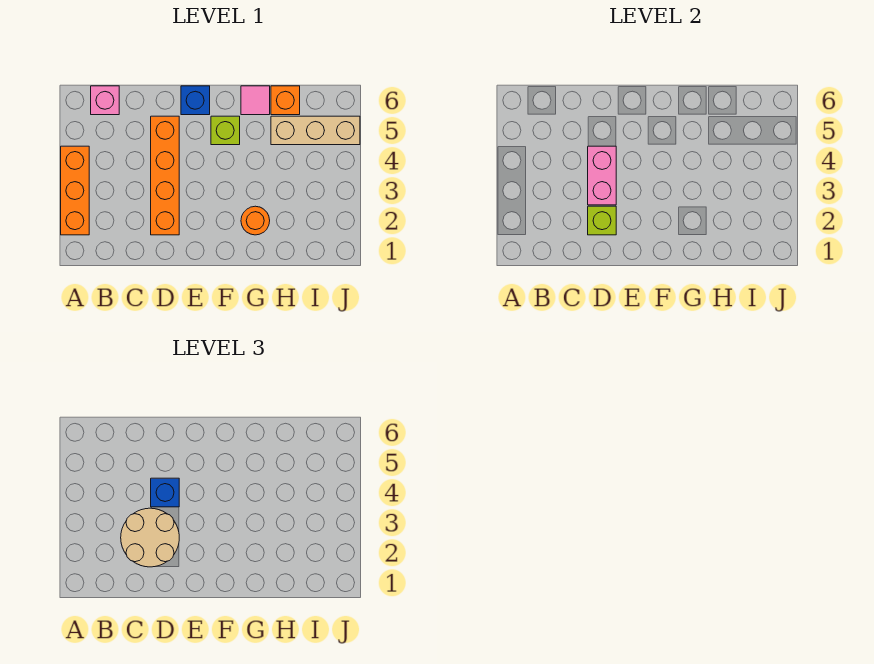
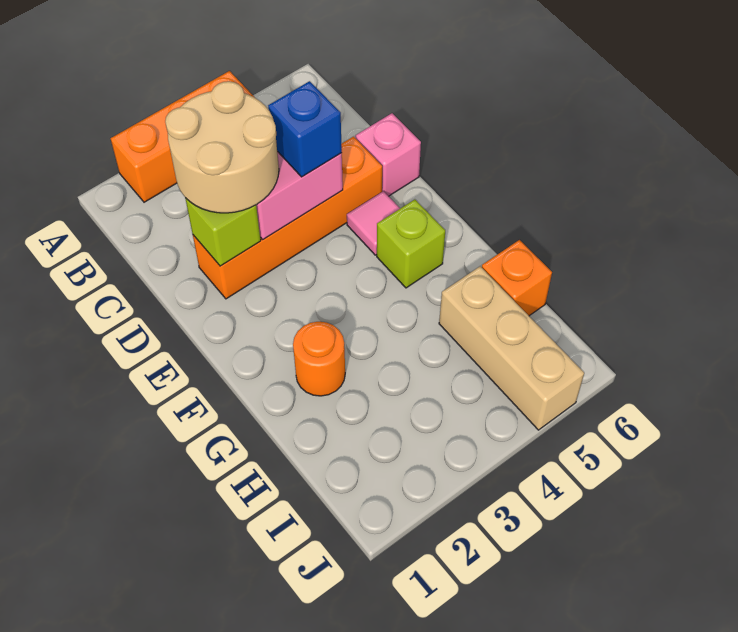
pink brick B6 level 1 -> pink brick D6 level 1
blue brick E6 level 1 -> none
pink tile G6 level 1 -> pink tile E5 level 1

